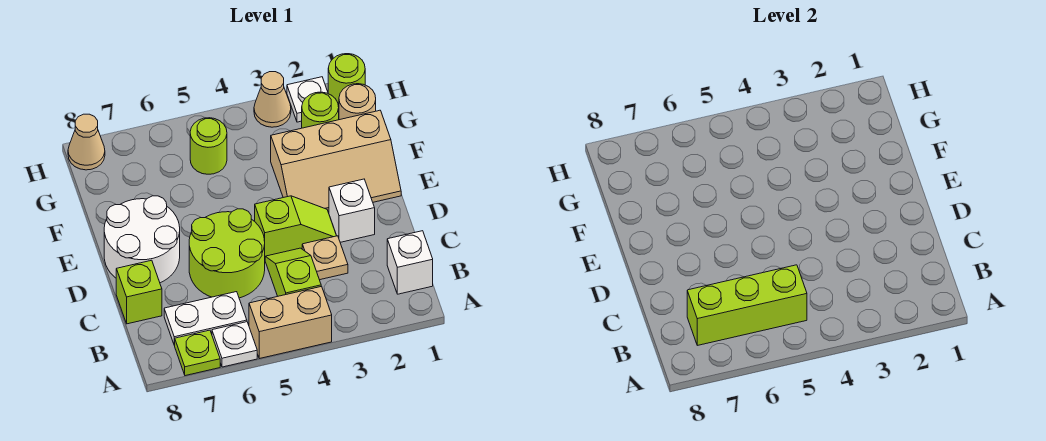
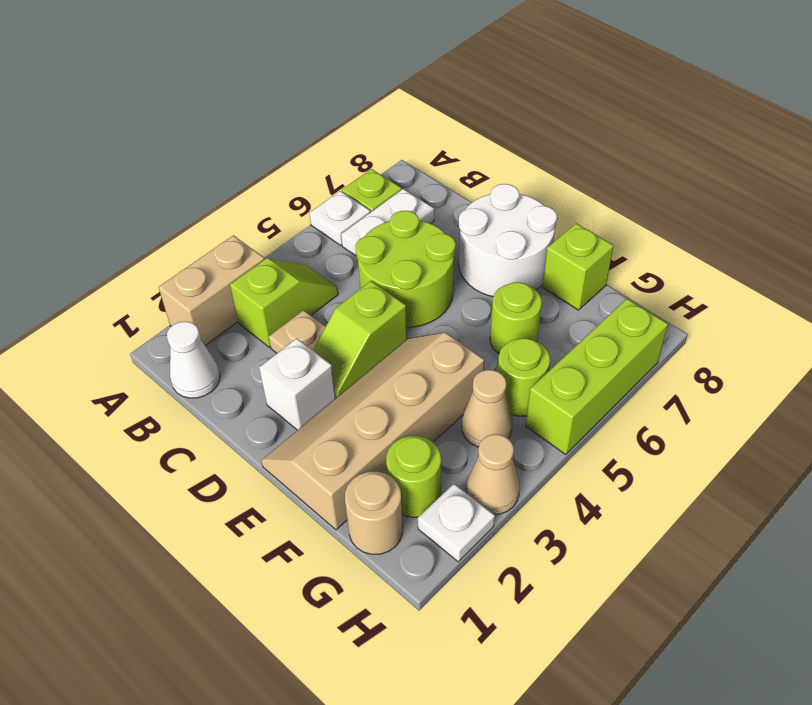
tan brick A4:A5 level 1 -> tan brick A2:A3 level 1
white brick B1 level 1 -> white cone B1 level 1
lime slope B4:C4 level 1 top B -> lime slope B3:B4 level 1 top 3
lime brick B5:B7 level 2 -> lime brick H5:H7 level 1
lime brick C8 level 1 -> lime brick F8 level 1
tan slope E1:F3 level 1 top F -> tan slope E1:F4 level 1 top F
lime round brick H1 level 1 -> lime round brick F6 level 1
tan cone H8 level 1 -> tan cone G4 level 1

